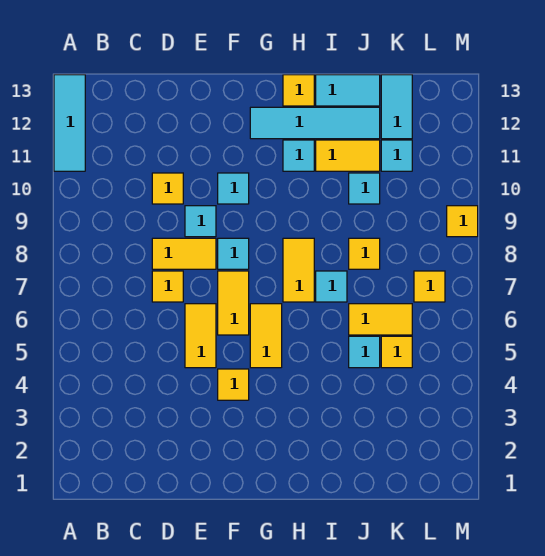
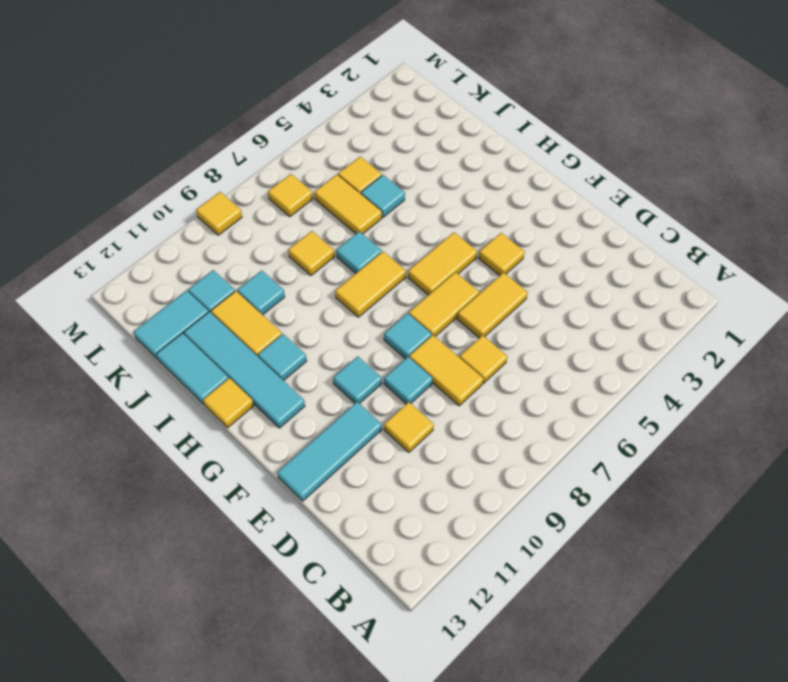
cyan tile A11:A13 level 1 -> cyan tile E11:E13 level 1

